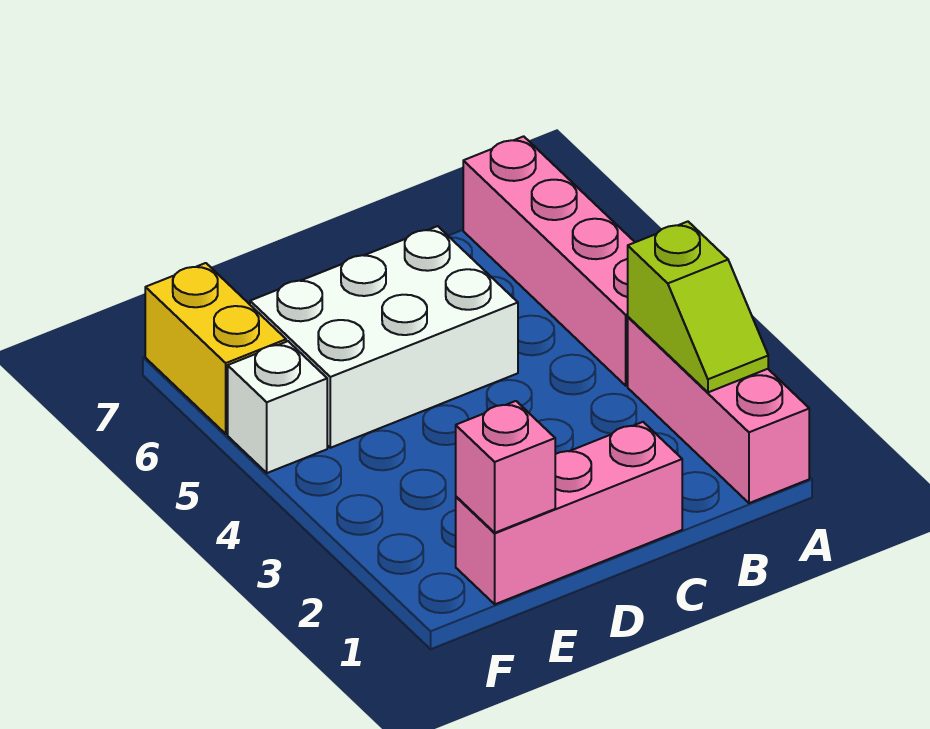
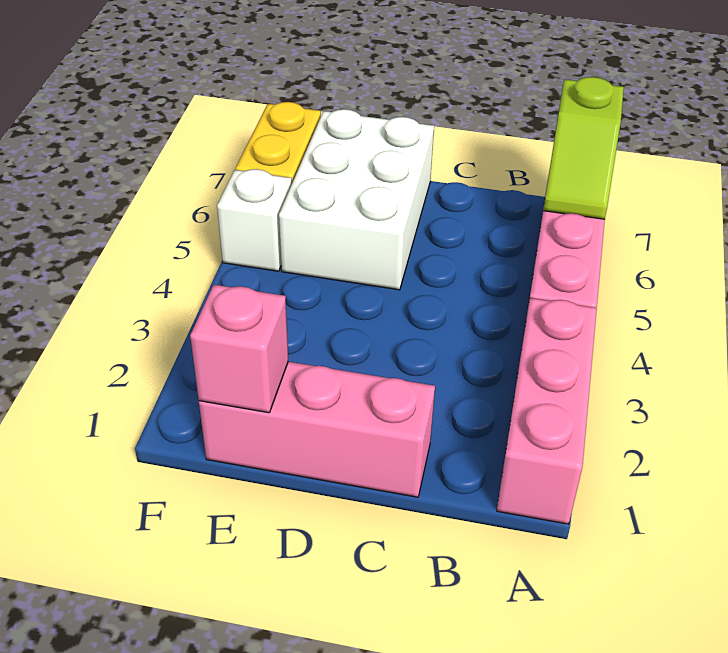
lime slope A2:A3 level 2 top 3 -> lime slope A6:A7 level 2 top 7
white brick C5:E6 level 1 -> white brick D5:E7 level 1

